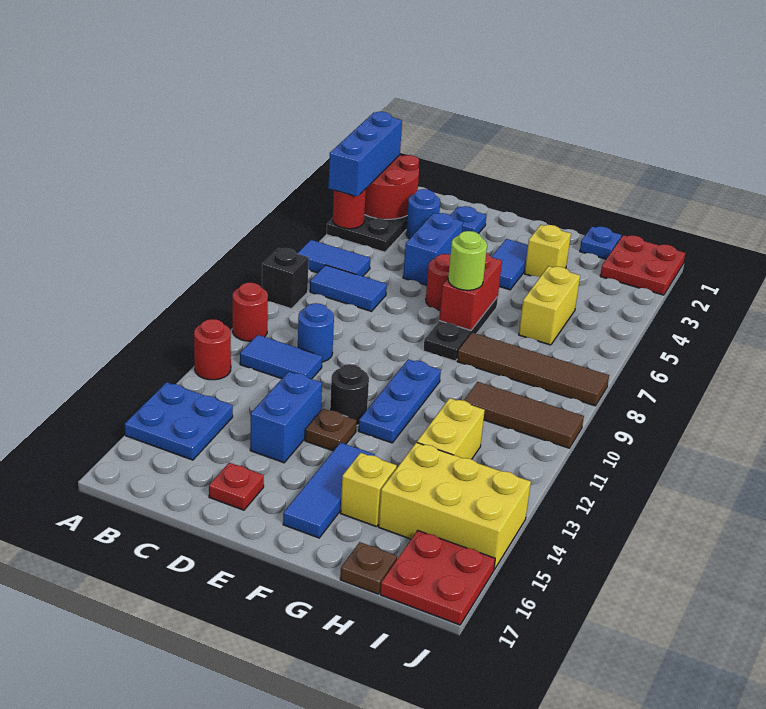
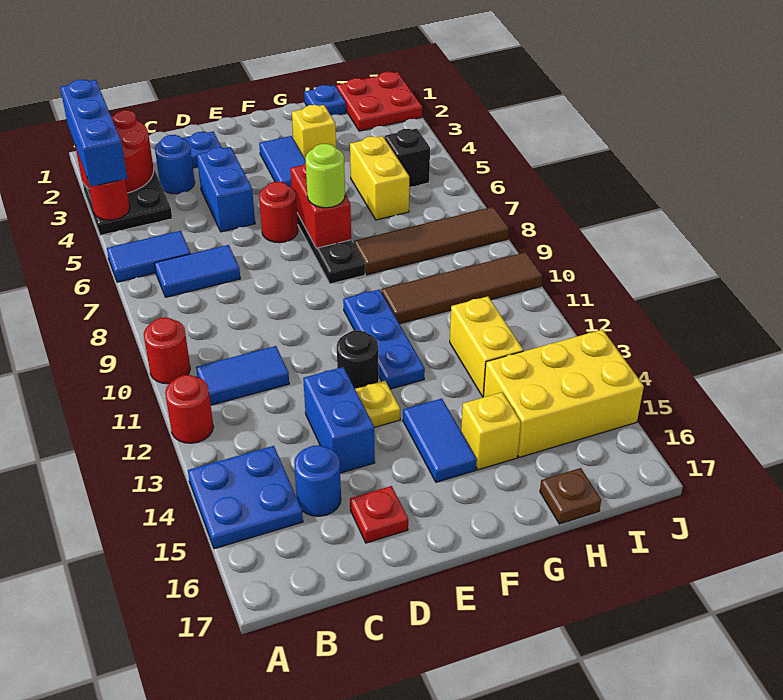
black brick A8 level 1 -> black brick I5 level 1
blue round brick C10 level 1 -> blue round brick C15 level 1
brown plate E13 level 1 -> yellow plate E13 level 1
blue tile F14:F16 level 1 -> blue tile F14:F15 level 1
brown tile H10:J10 level 1 -> brown tile G10:J10 level 1
red plate I16:J17 level 1 -> none

